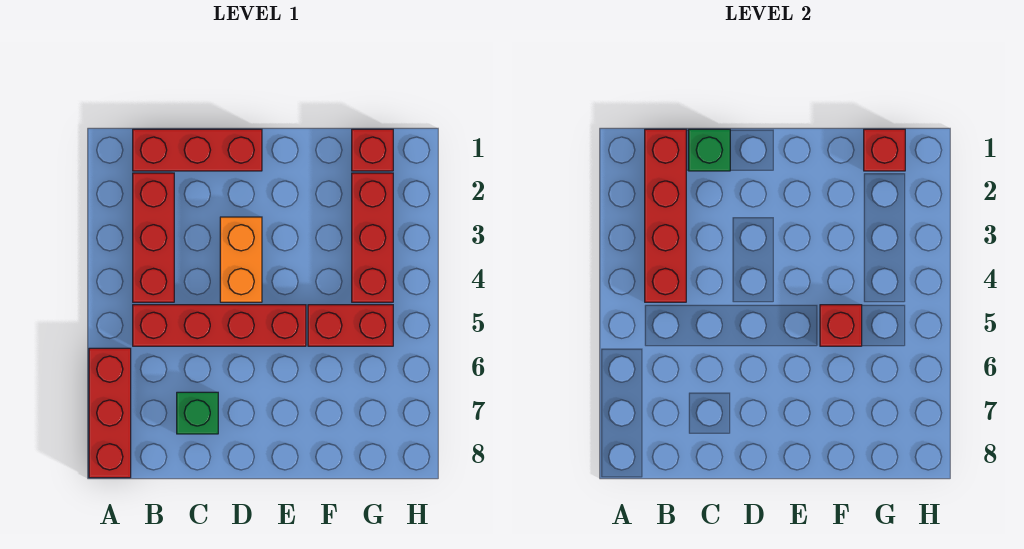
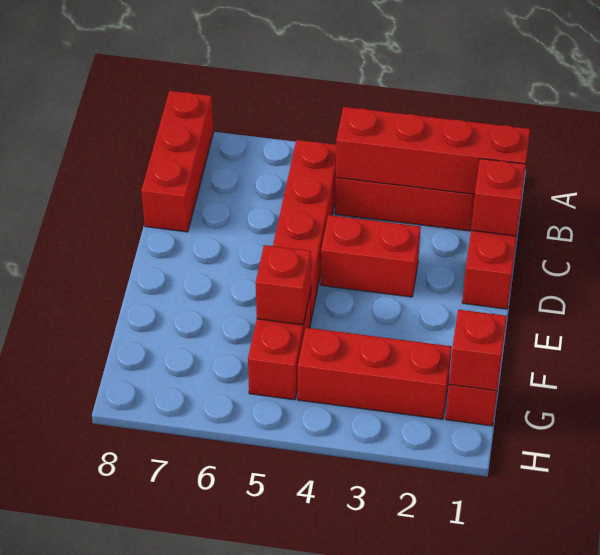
red brick A6:A8 level 1 -> red brick A8:C8 level 1
green brick C1 level 2 -> red brick C1 level 2
green brick C7 level 1 -> none
orange brick D3:D4 level 1 -> red brick D3:D4 level 1

